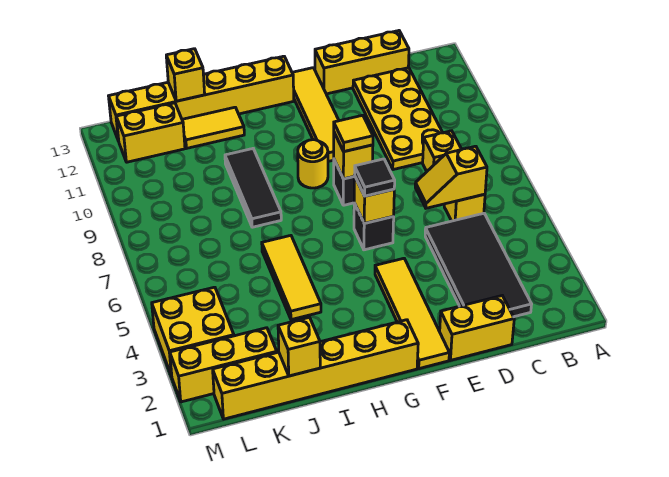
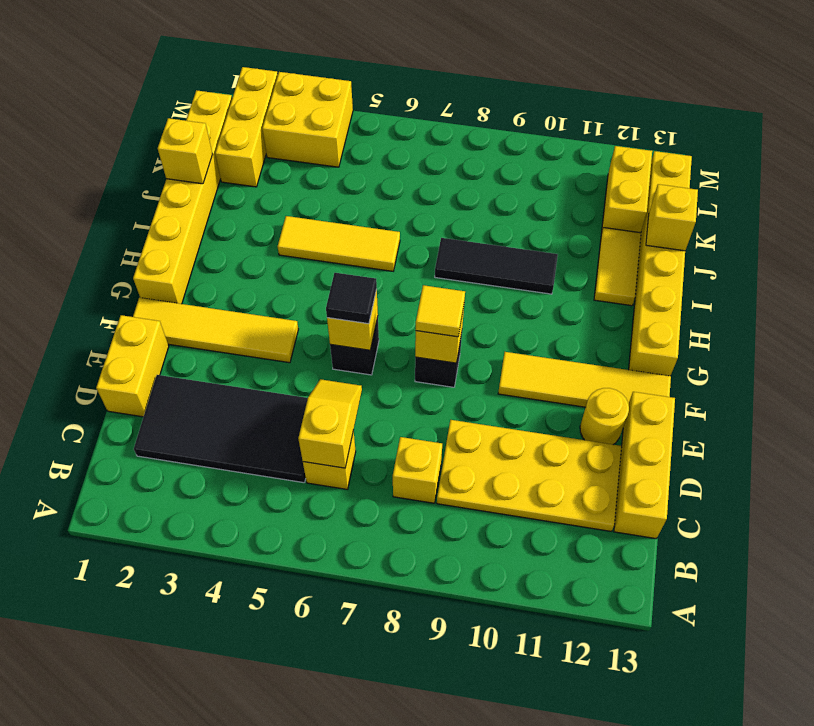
yellow round brick G9 level 1 -> yellow round brick E12 level 1

